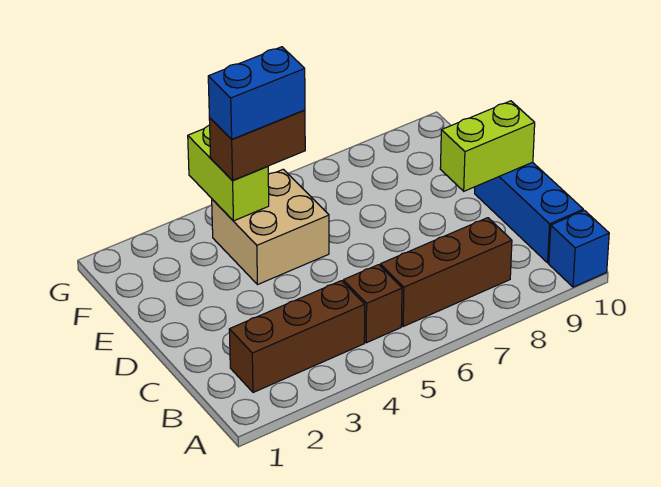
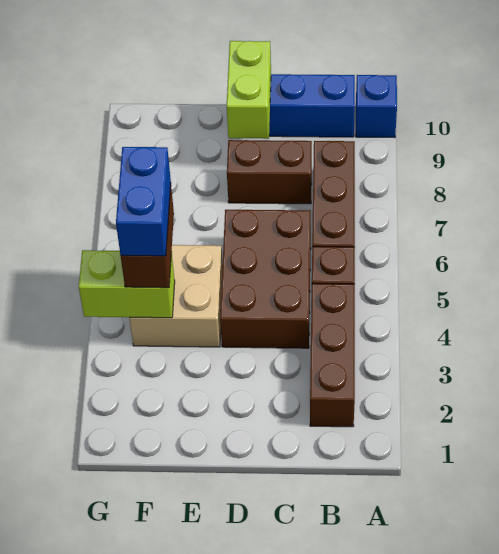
none -> brown brick C4:D6 level 1
none -> brown brick C8:D8 level 1

